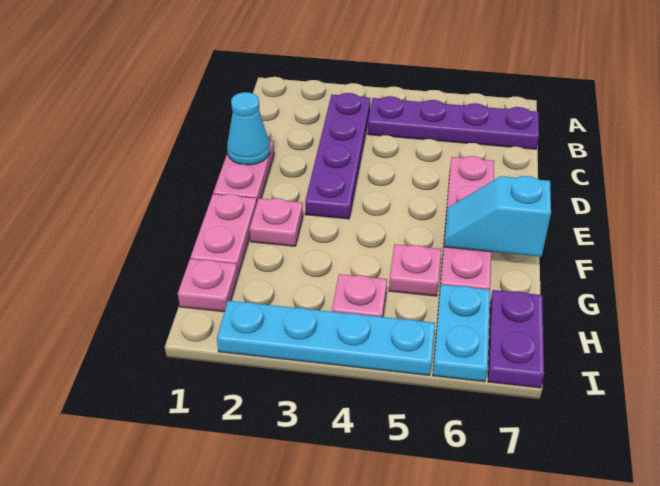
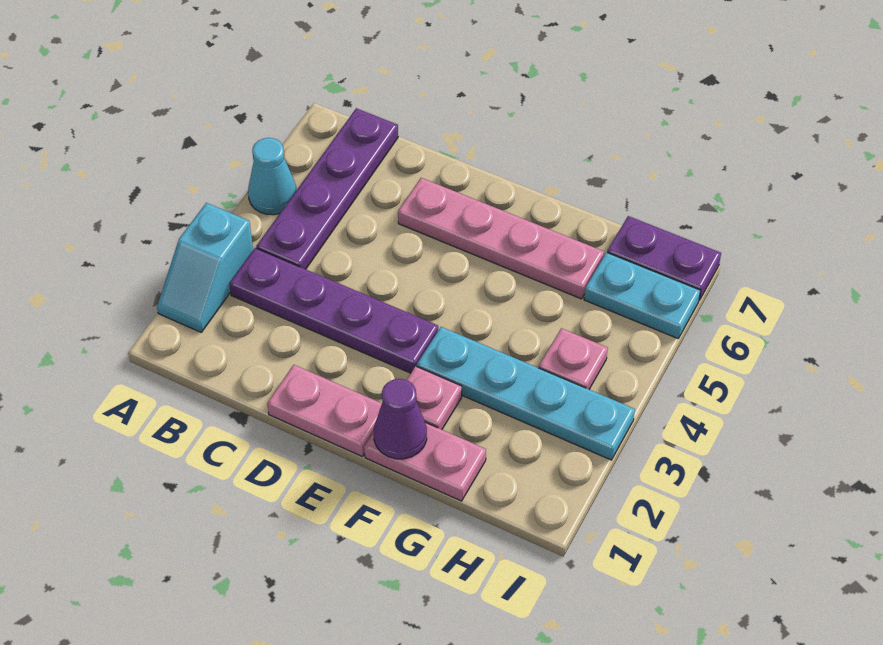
cyan cone D1 level 2 -> cyan cone A5 level 1
none -> purple cone F1 level 2
cyan slope F6:F7 level 2 top 7 -> cyan slope A2:A3 level 1 top 3
pink plate G5 level 1 -> none
pink plate H1 level 1 -> none
cyan plate I2:I5 level 1 -> cyan plate F3:I3 level 1

